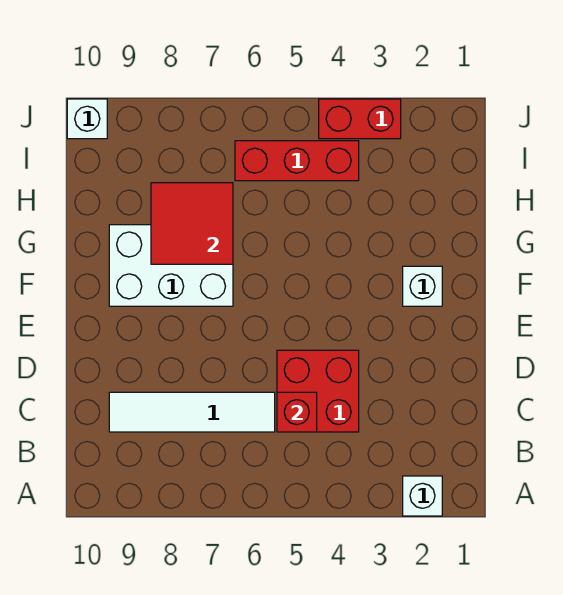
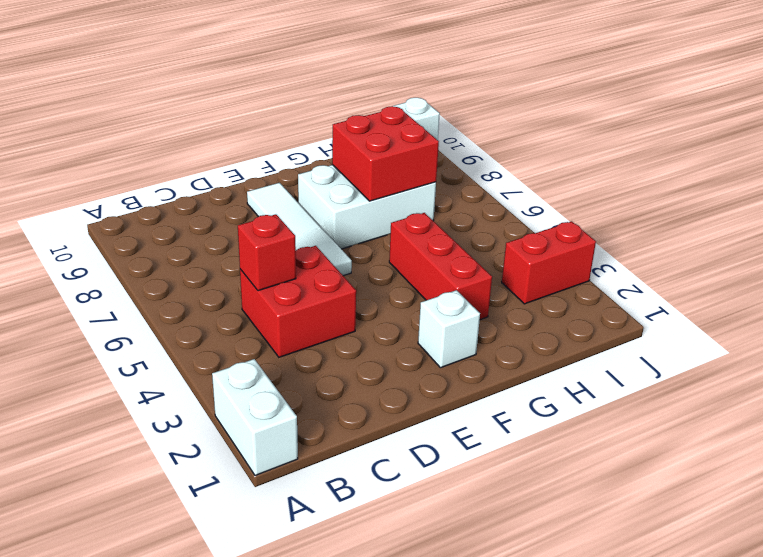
white brick A2 level 1 -> white brick A1:A2 level 1
white tile C6:C9 level 1 -> white tile E6:E9 level 1
white brick F7:G9 level 1 -> white brick F7:H8 level 1
red tile G7:H8 level 2 -> red brick G7:H8 level 2
red brick I4:I6 level 1 -> red brick G3:G5 level 1
red brick J3:J4 level 1 -> red brick I3:J3 level 1

